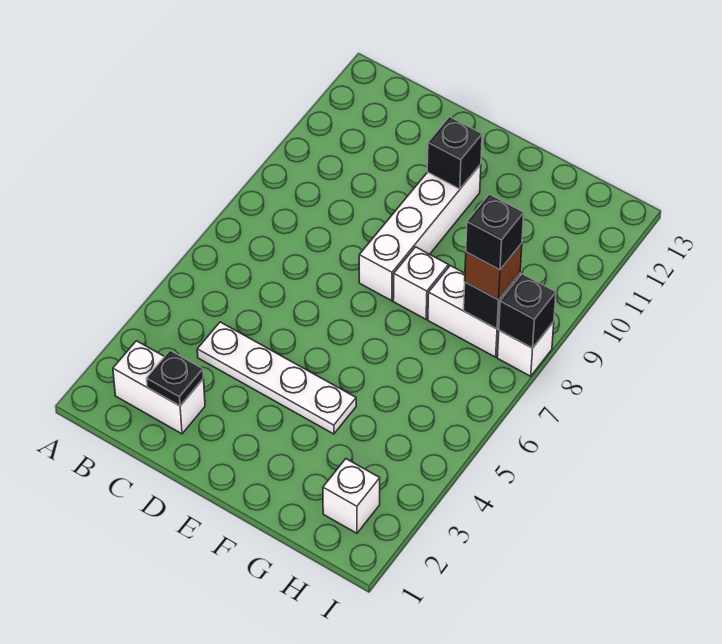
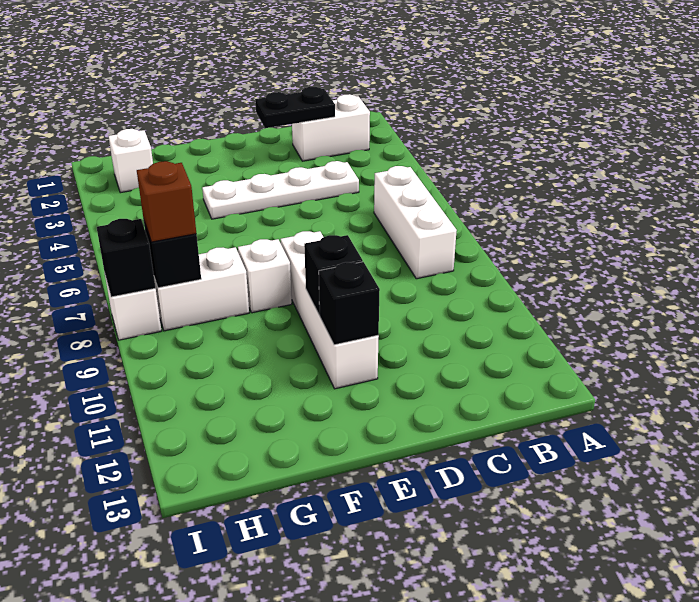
none -> white brick B6:B8 level 1
black plate C2 level 2 -> black plate C2:D2 level 2
black brick H8 level 4 -> black brick E10 level 2

